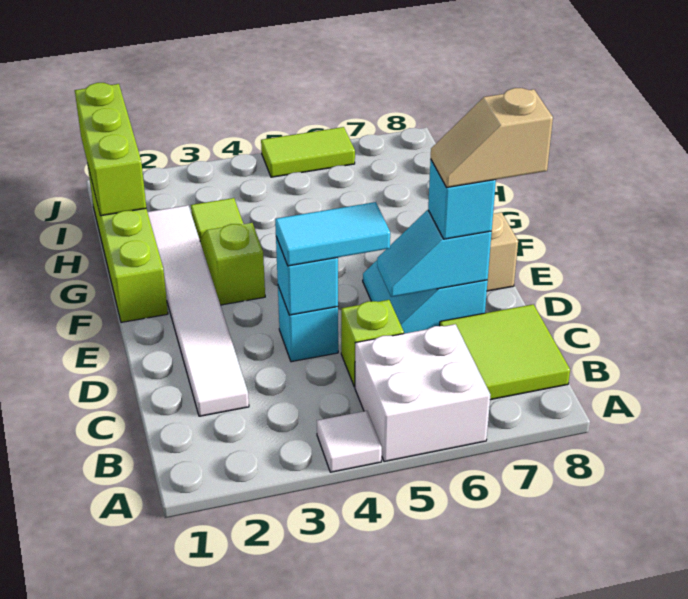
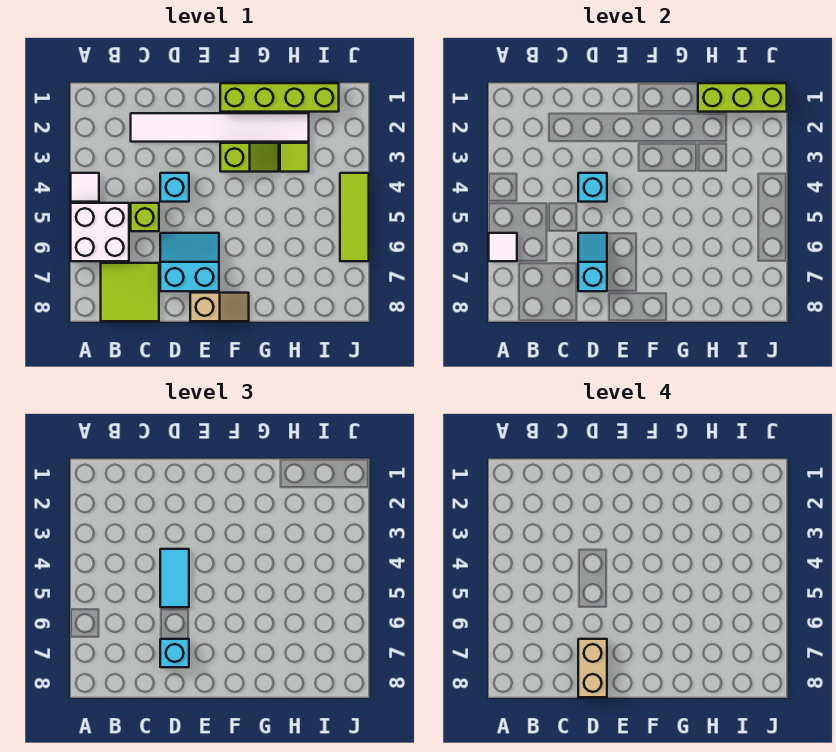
none -> white tile A6 level 2
tan slope D7:D8 level 4 top 8 -> tan brick D7:D8 level 4
lime tile J5:J6 level 1 -> lime tile J4:J6 level 1

